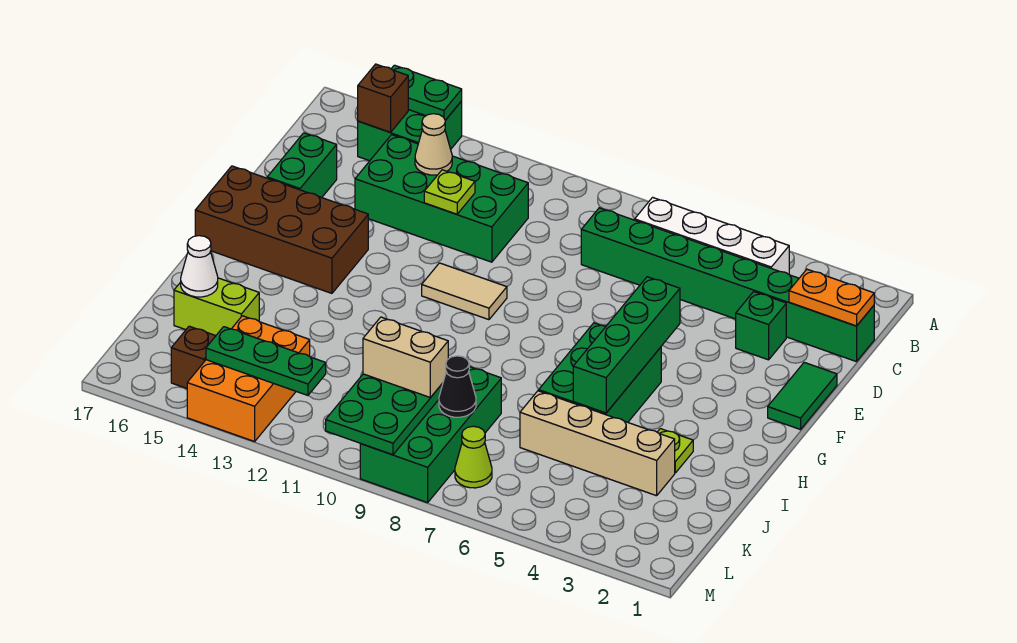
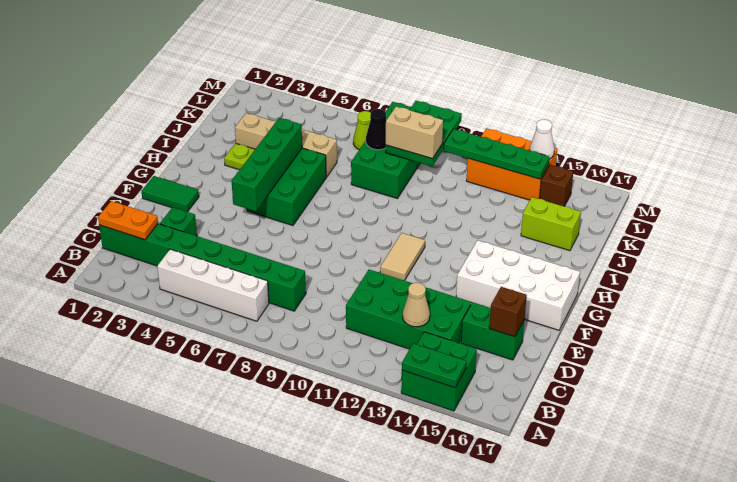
brown brick B15 level 2 -> brown brick D16 level 2
lime plate D12 level 2 -> none
green brick D16:E16 level 1 -> green brick D15:D16 level 1
green tile E1:F1 level 1 -> green tile F1:F2 level 1
tan tile F10:F11 level 1 -> tan tile F11:G11 level 1
brown brick F14:G17 level 1 -> white brick F14:G17 level 1
white cone J16 level 2 -> white cone M14 level 2
orange brick K13:M14 level 1 -> orange brick L12:M14 level 1
green plate L12:L14 level 2 -> green plate L11:L14 level 2

